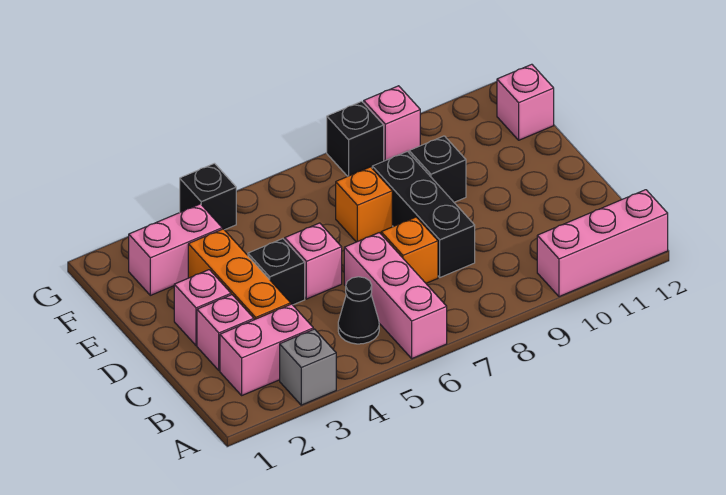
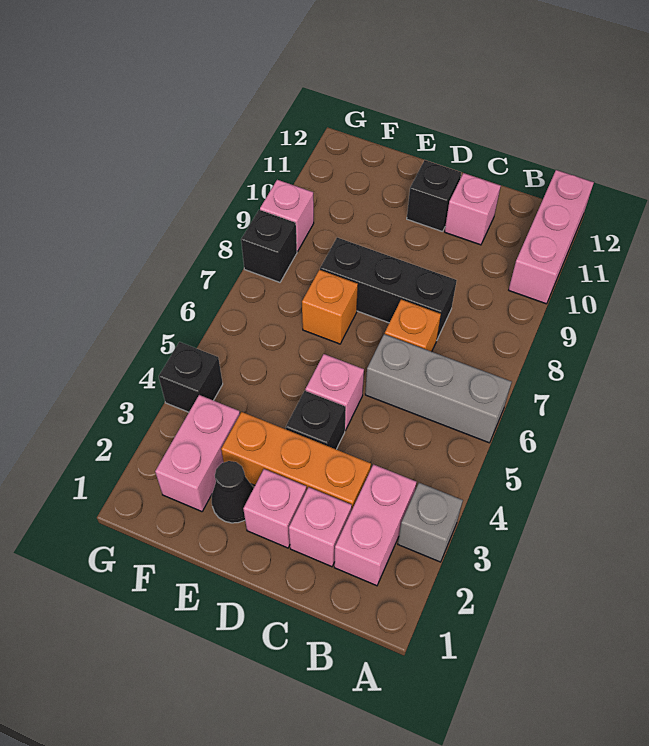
pink brick A6:C6 level 1 -> grey brick A6:C6 level 1
black cone B5 level 1 -> black cone E2 level 1
black brick E9 level 1 -> black brick D11 level 1
pink brick F12 level 1 -> pink brick C11 level 1

